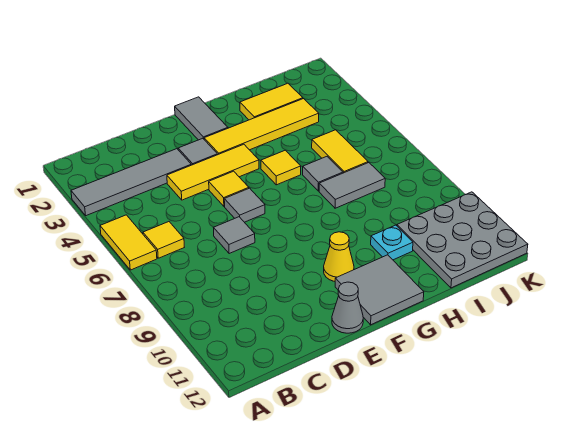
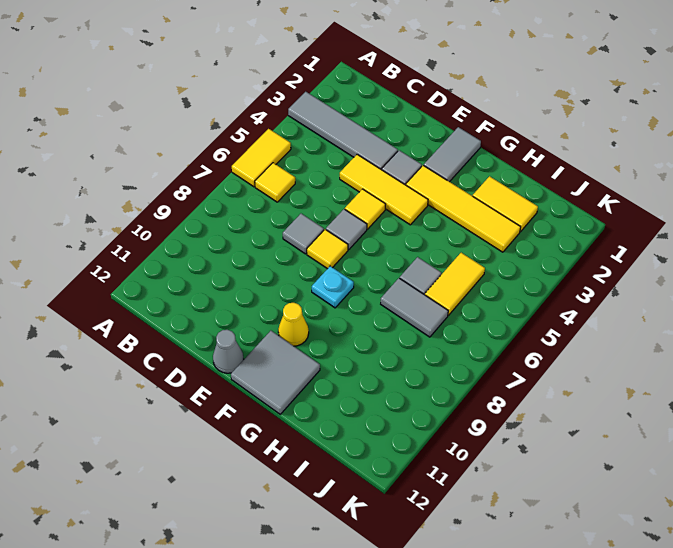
yellow tile G5 level 1 -> yellow tile E7 level 1
cyan plate H10 level 1 -> cyan plate F8 level 1
grey plate I10:K12 level 1 -> none

